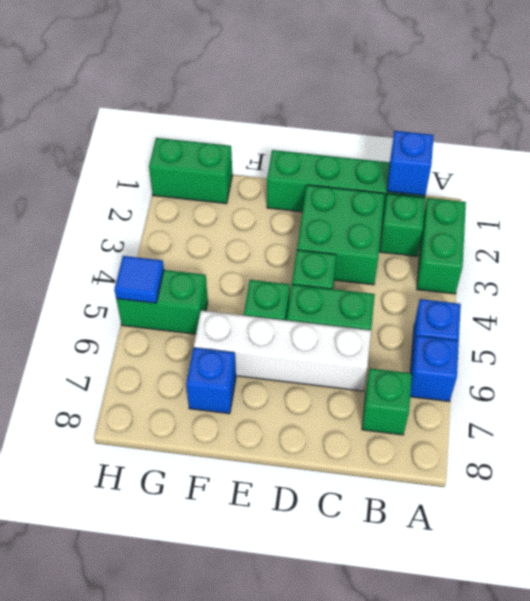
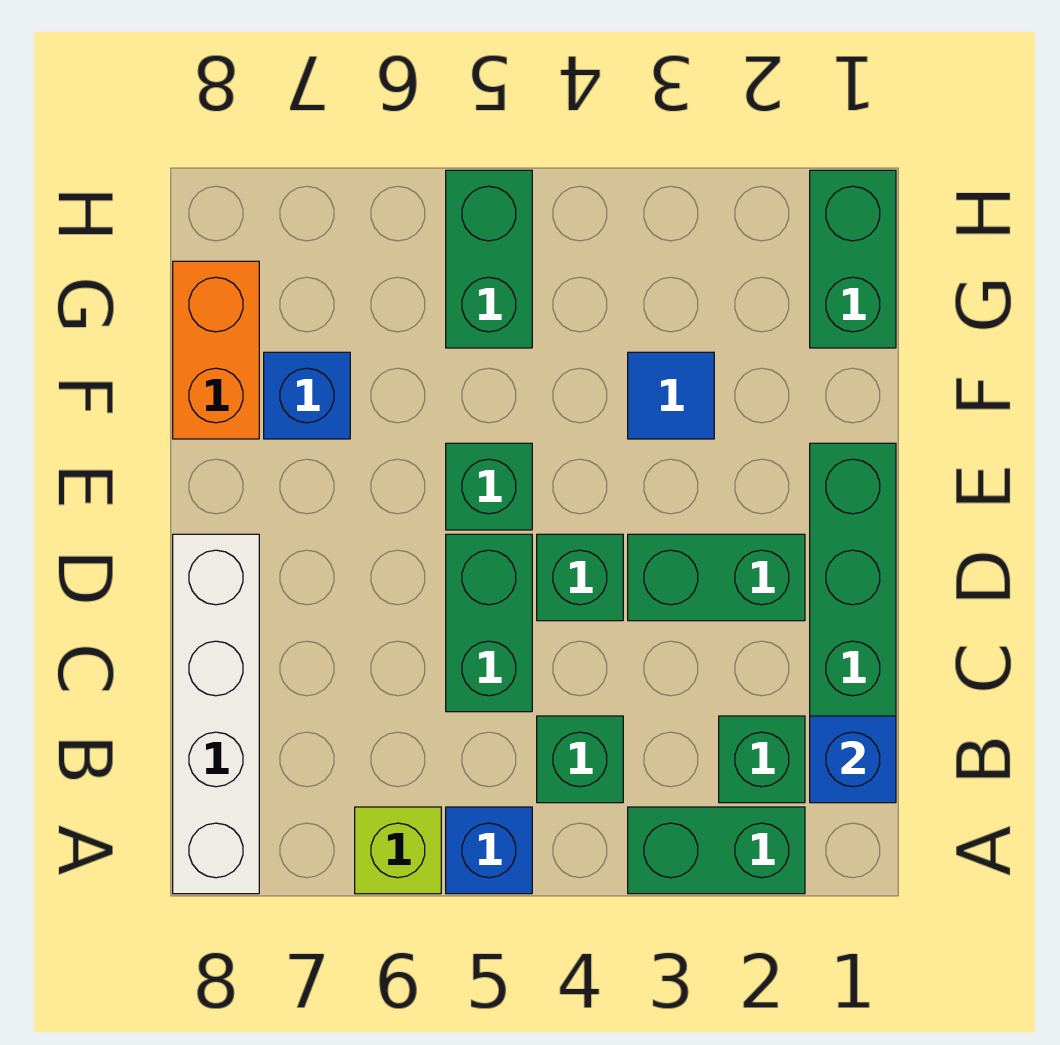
blue brick A6 level 1 -> lime brick A6 level 1
green brick B7 level 1 -> green brick B4 level 1
green brick C2:D3 level 1 -> green brick D2:D3 level 1
white brick C6:F6 level 1 -> white brick A8:D8 level 1
none -> orange brick F8:G8 level 1
blue tile H5 level 2 -> blue tile F3 level 1

